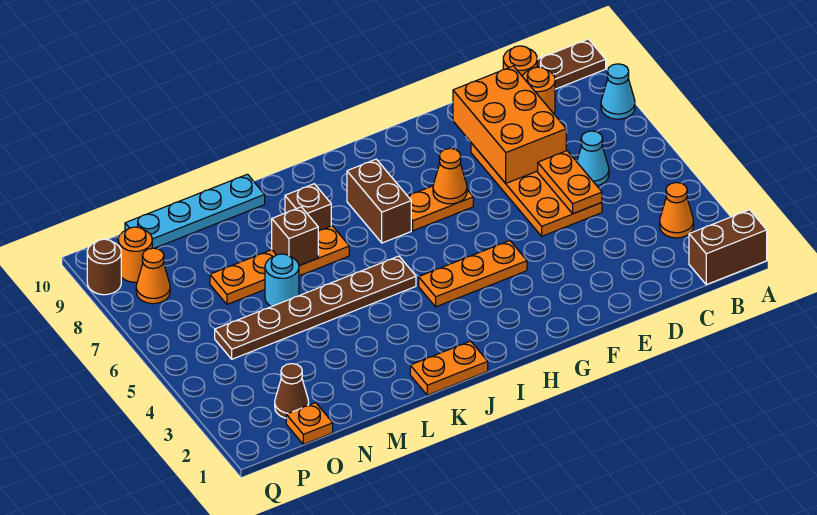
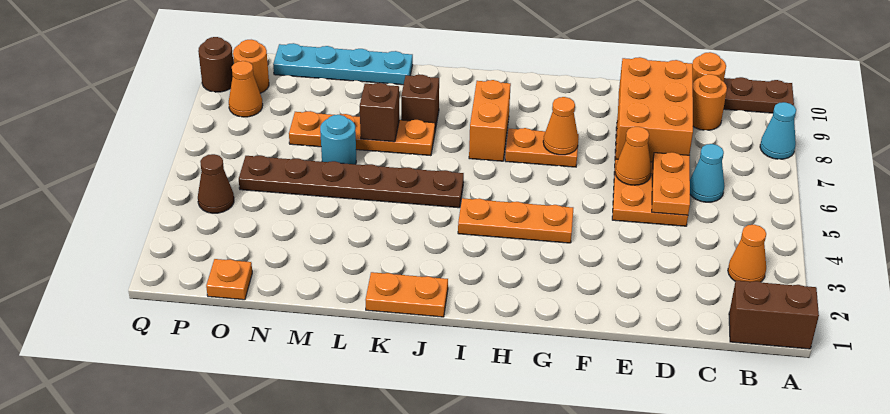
none -> orange cone E6 level 2
brown brick I7:I8 level 1 -> orange brick I7:I8 level 1
brown cone O2 level 1 -> brown cone P4 level 1

